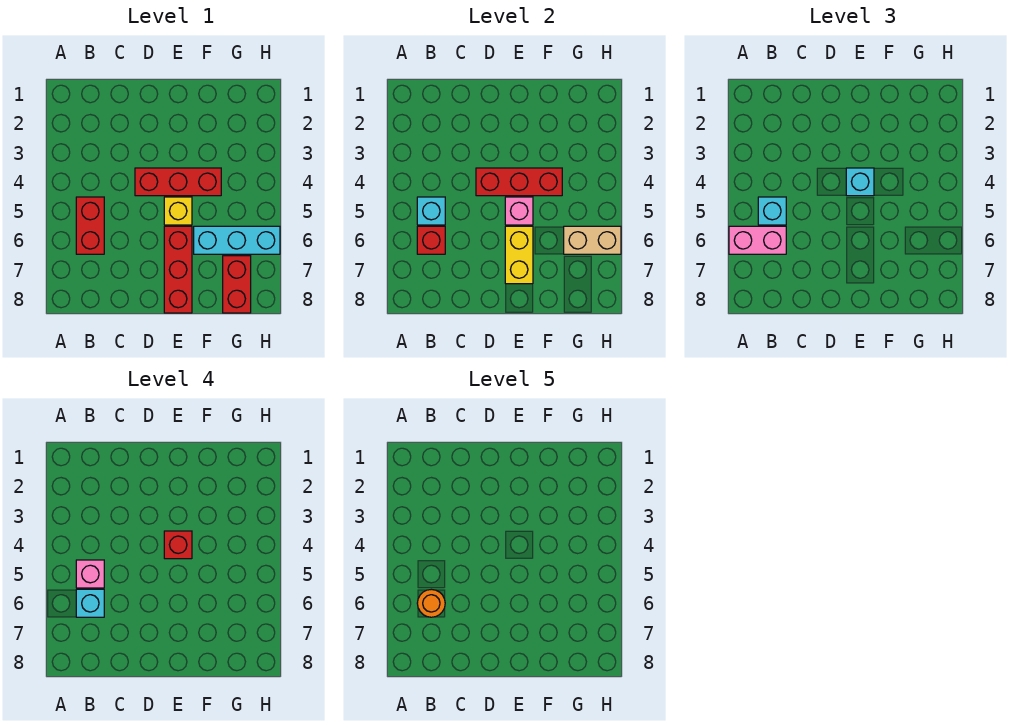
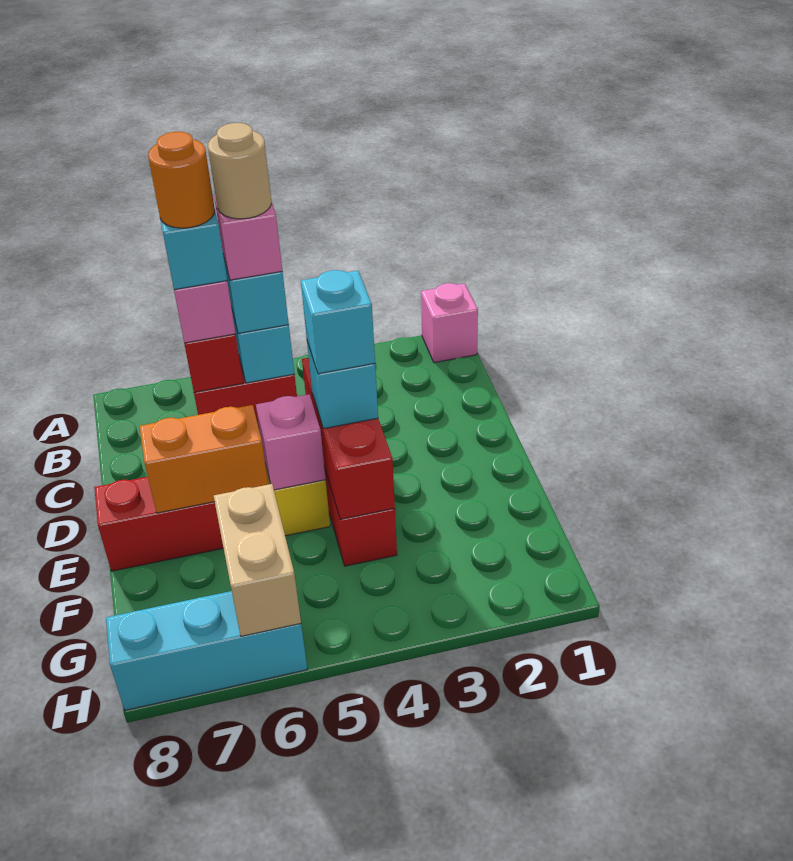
none -> pink brick A1 level 1
none -> tan round brick B5 level 5
red brick E4 level 4 -> cyan brick E4 level 4
yellow brick E6:E7 level 2 -> orange brick E6:E7 level 2
cyan brick F6:H6 level 1 -> cyan brick H6:H8 level 1
red brick G7:G8 level 1 -> none

